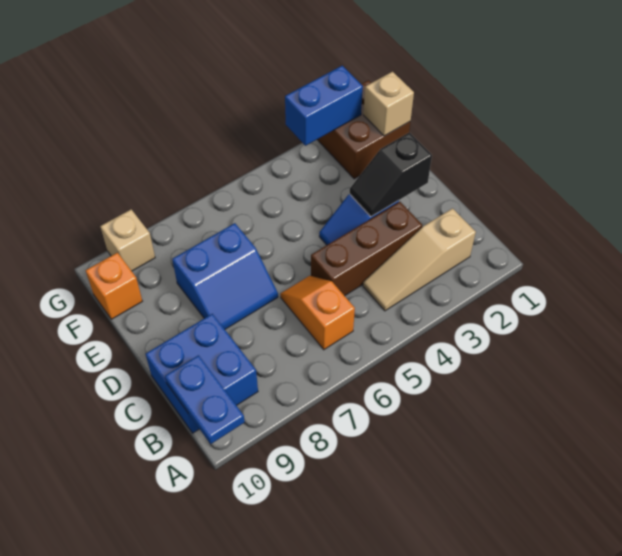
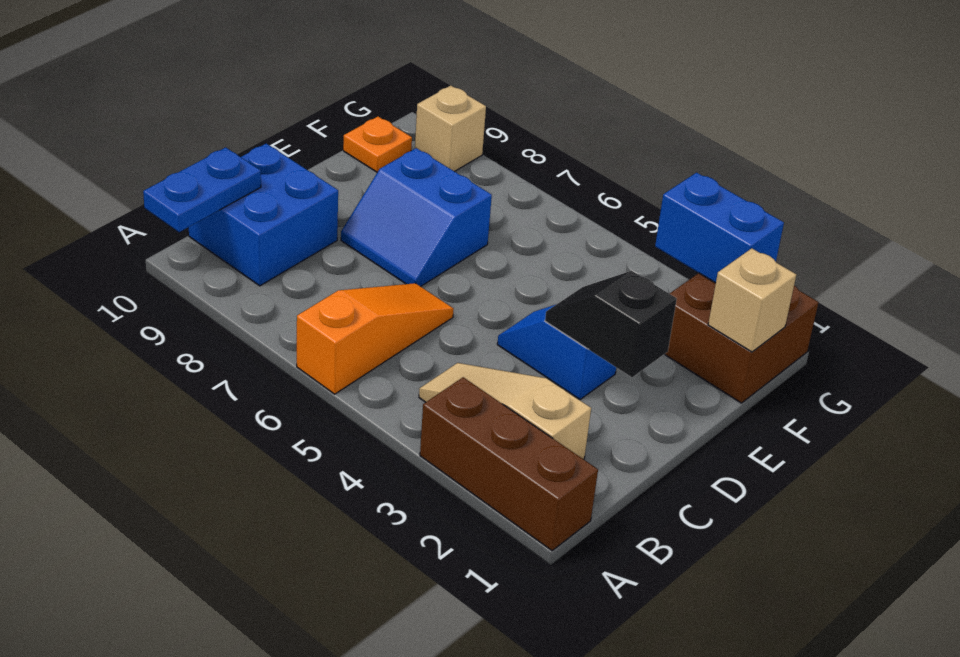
orange slope B6:C6 level 1 top B -> orange slope A6:C6 level 1 top A
brown brick C3:C5 level 1 -> brown brick A1:A3 level 1
orange brick F10 level 1 -> orange plate F10 level 1

